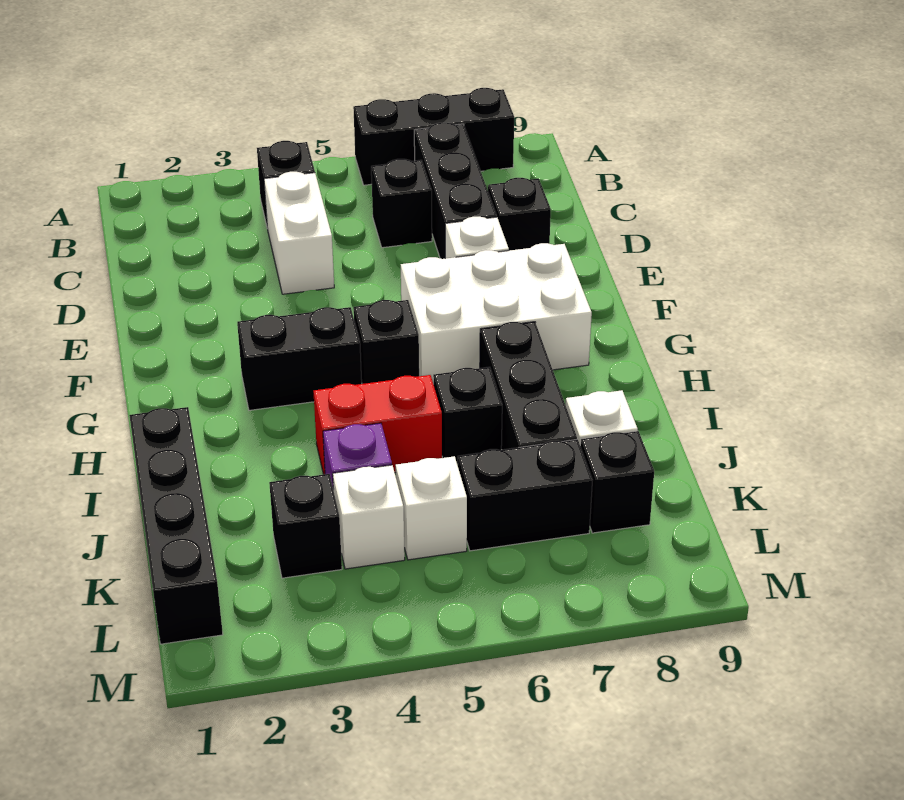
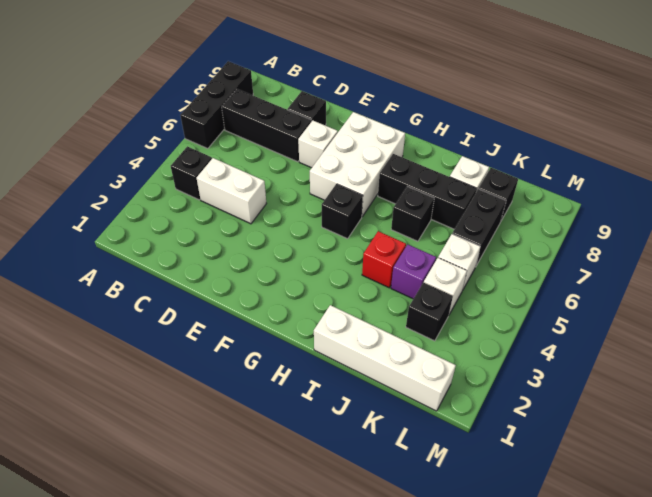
black brick C6 level 1 -> none
black brick G3:G4 level 1 -> none
black brick I1:L1 level 1 -> white brick I1:L1 level 1
red brick I4:I5 level 1 -> red brick I4 level 1

